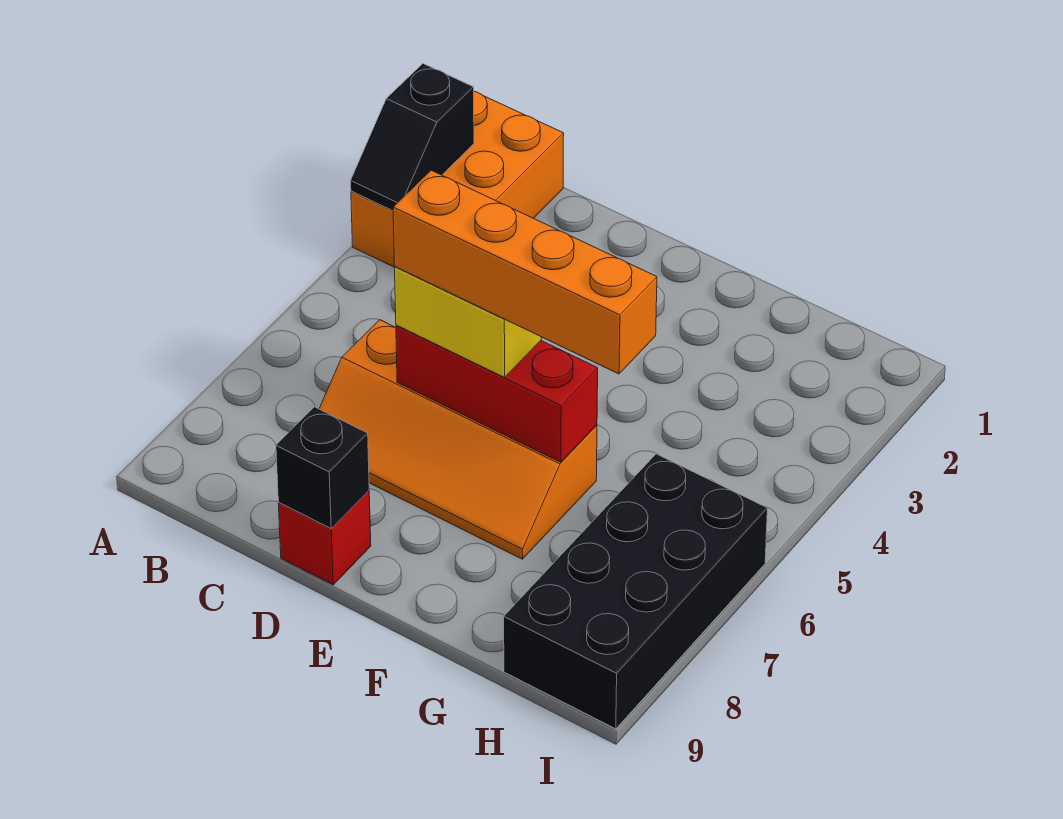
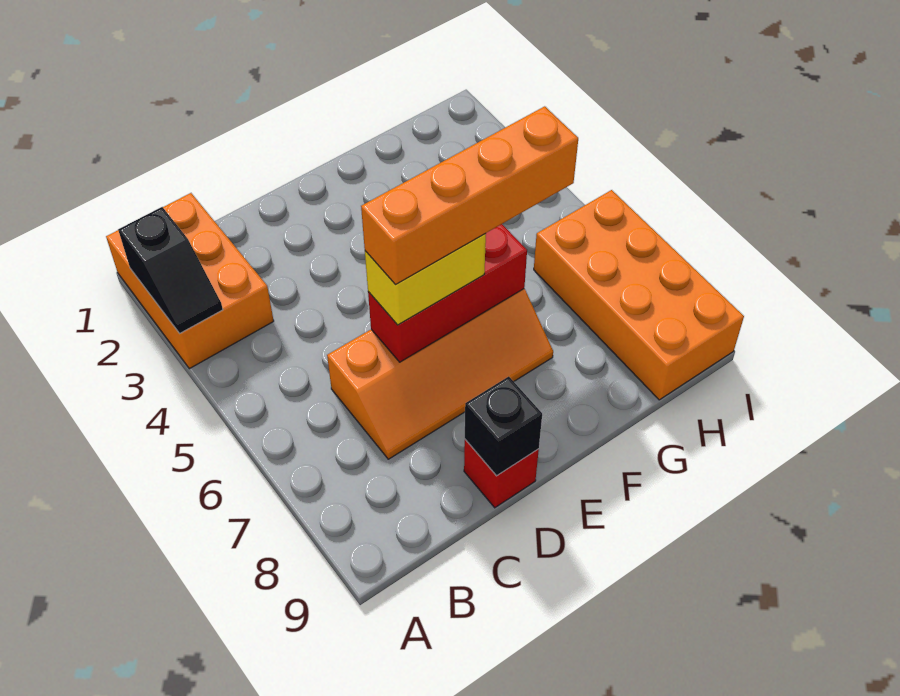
black brick H6:I9 level 1 -> orange brick H6:I9 level 1

